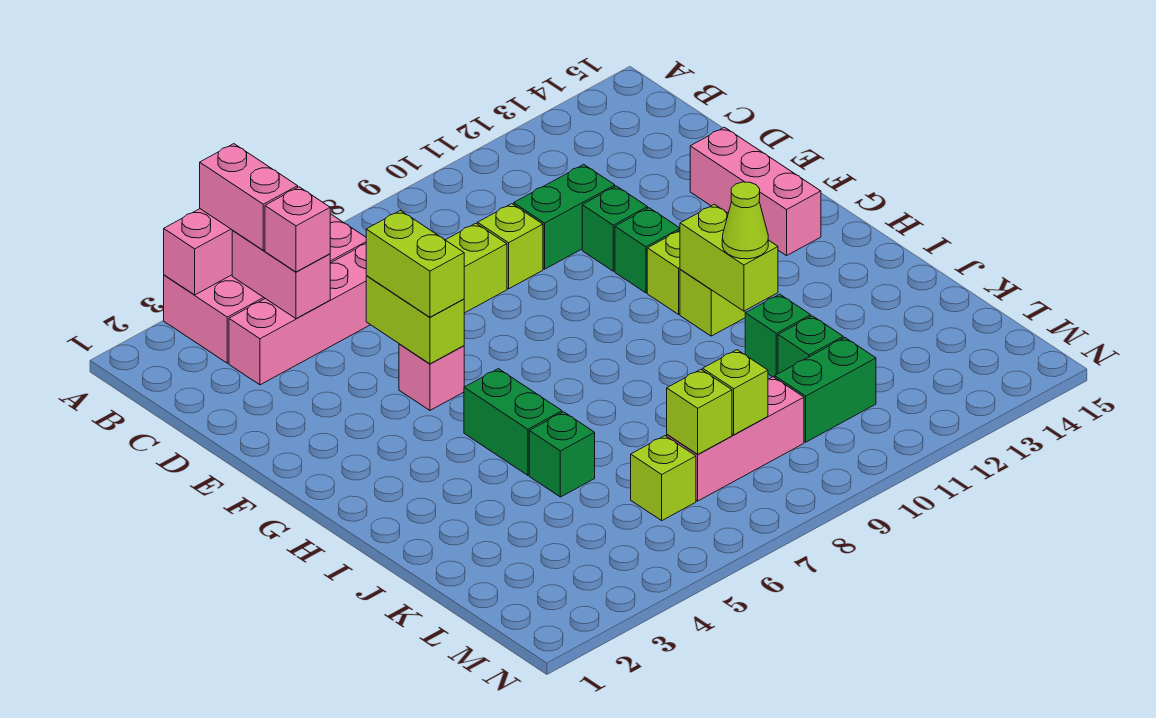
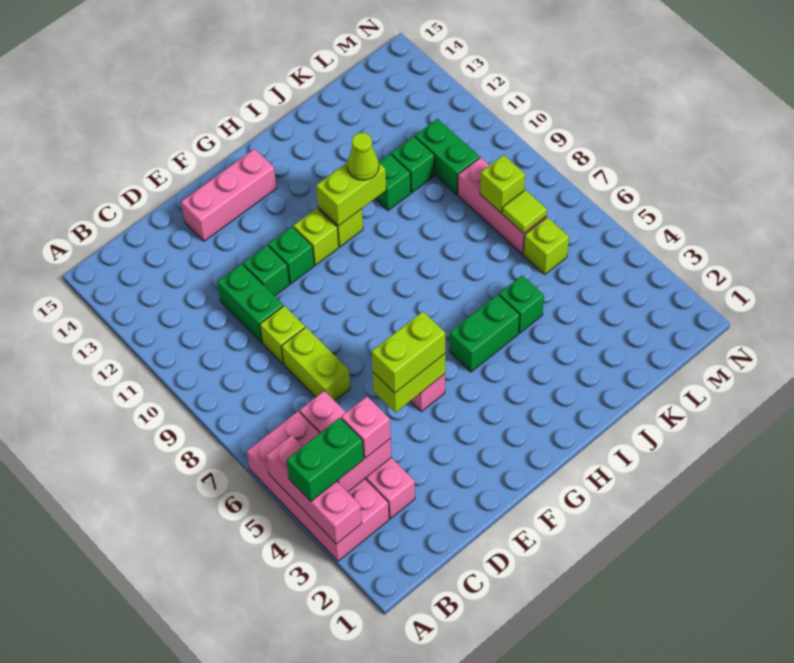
pink brick A4:B4 level 3 -> green brick A4:B4 level 3
lime brick L7 level 2 -> lime tile L7 level 2

